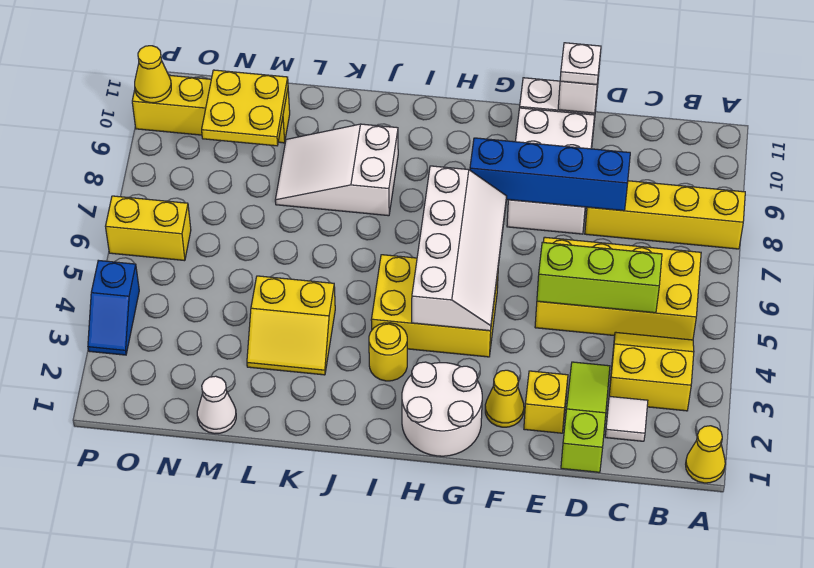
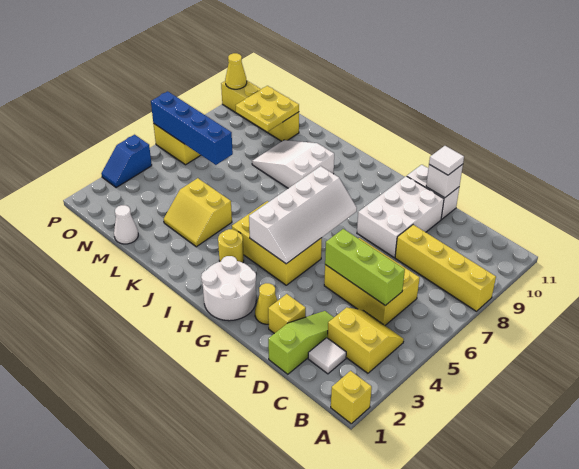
yellow cone A1 level 1 -> yellow brick A1 level 1
yellow brick B5:E6 level 1 -> yellow brick C5:E6 level 1
blue brick D8:G8 level 2 -> blue brick M6:P6 level 2
white plate E11 level 3 -> white tile E11 level 3

